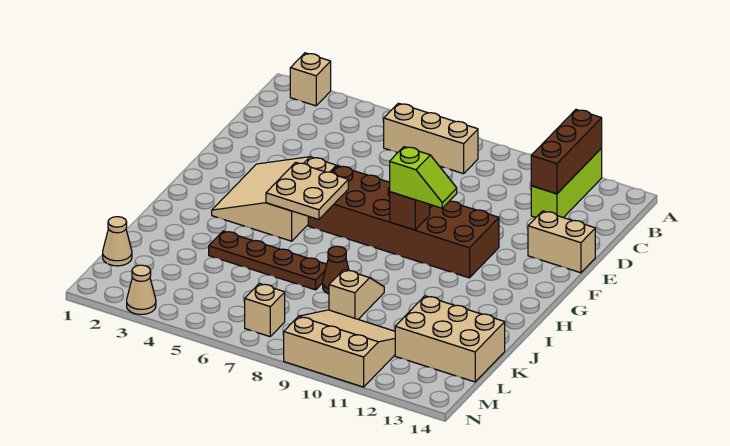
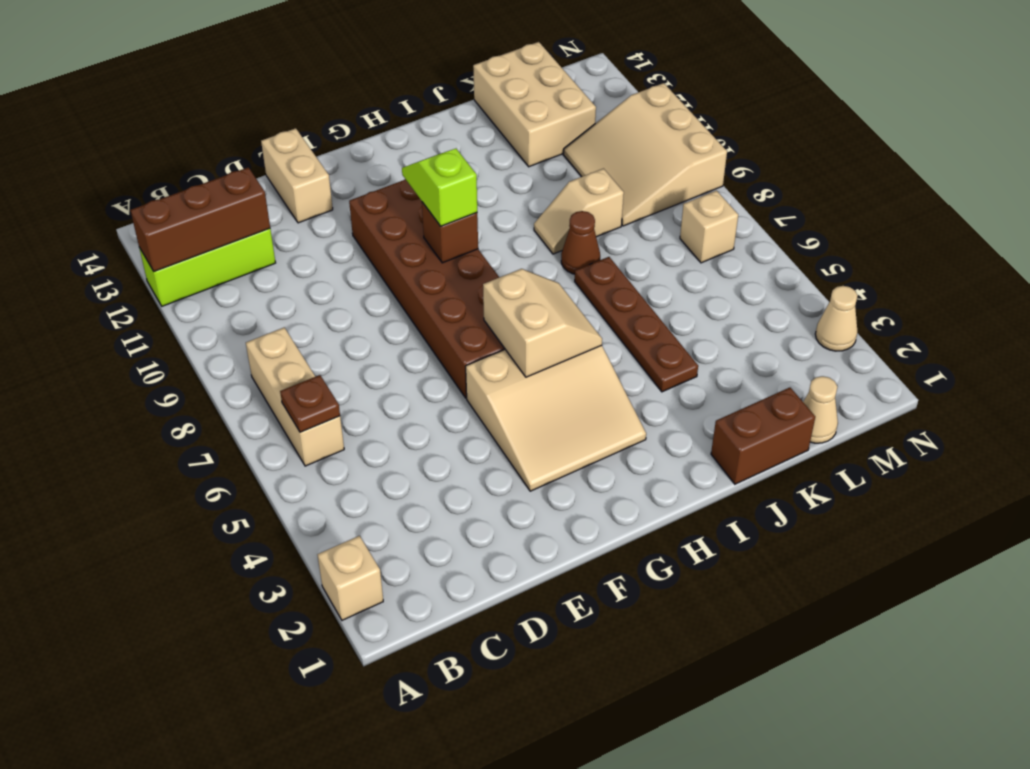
none -> brown plate B6 level 2
tan plate G5:H6 level 2 -> tan slope G5:H6 level 2 top G
none -> brown brick J1:K1 level 1

